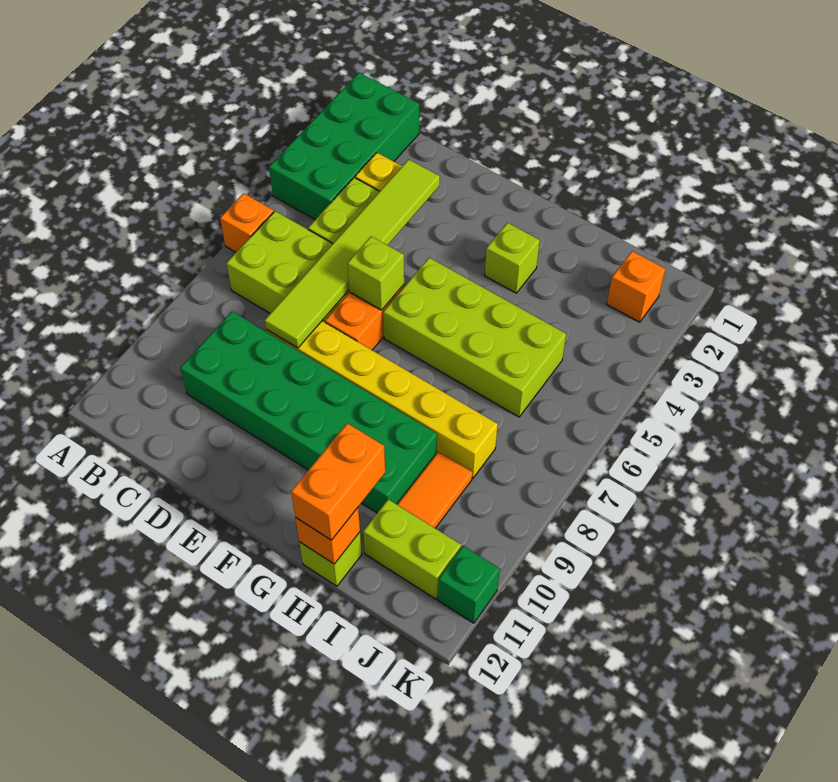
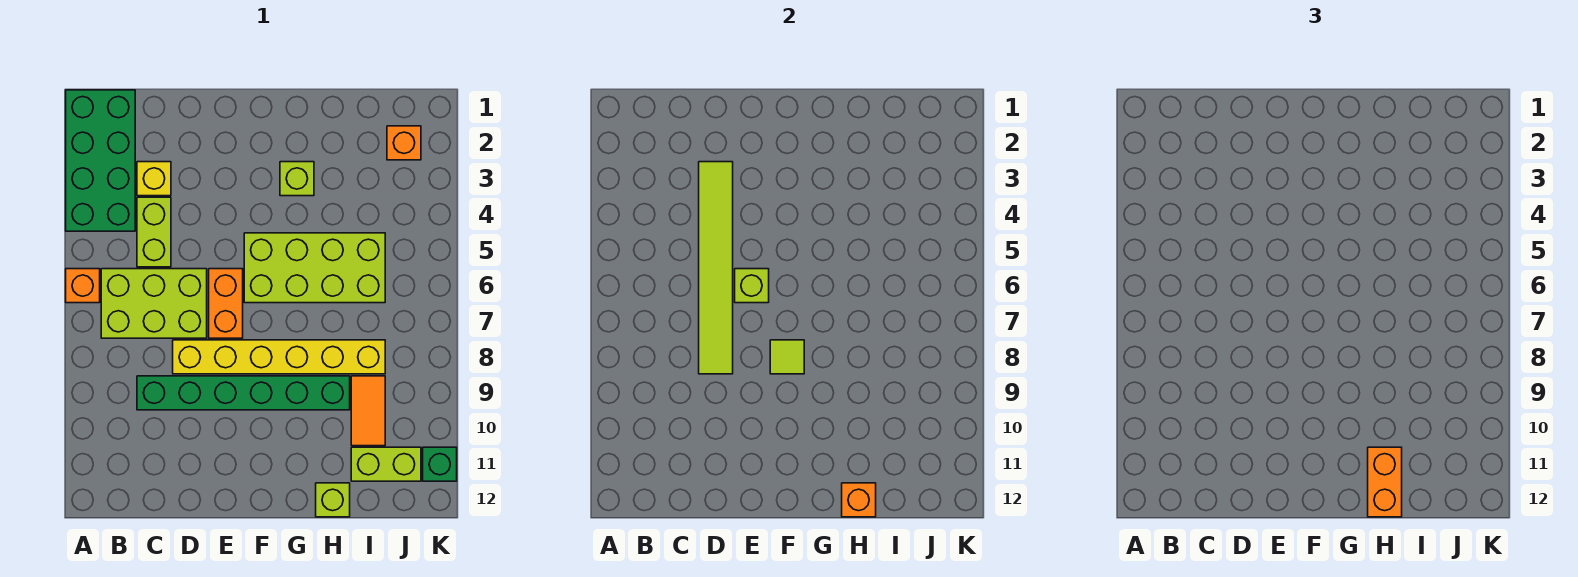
green brick C9:H10 level 1 -> green brick C9:H9 level 1
none -> lime tile F8 level 2

